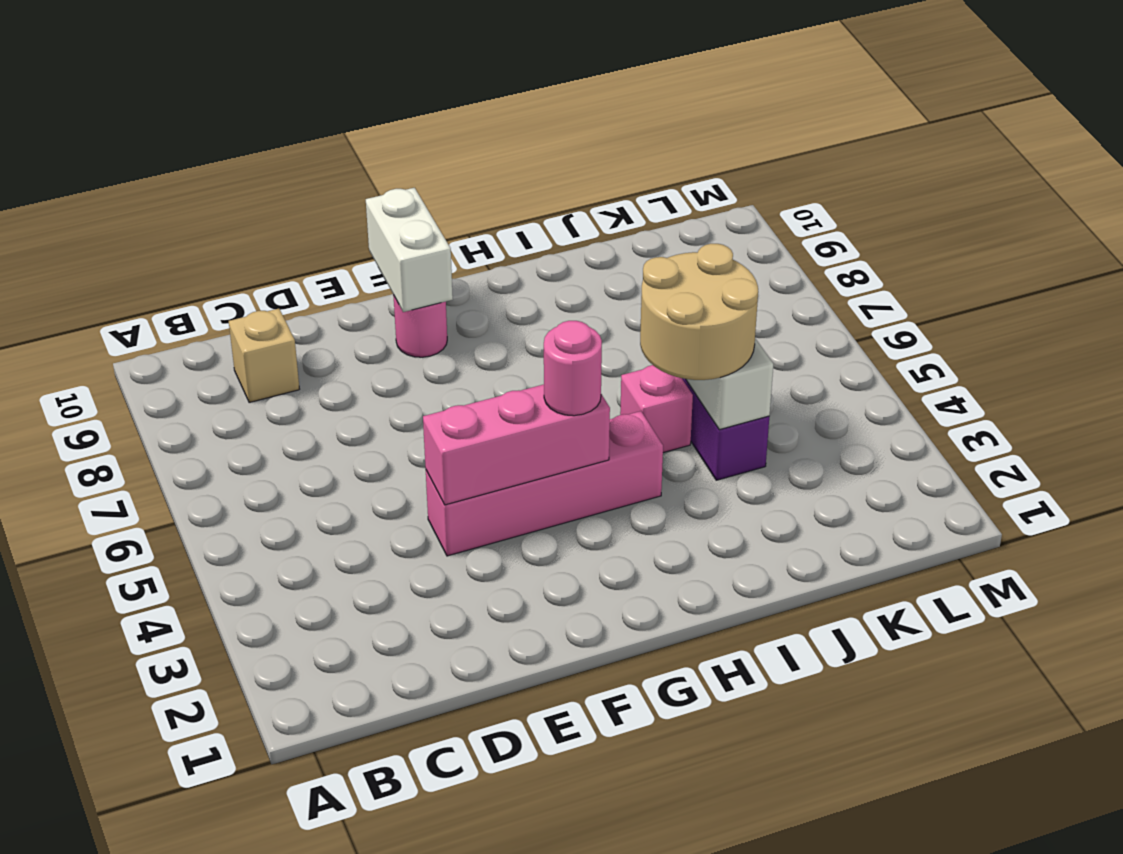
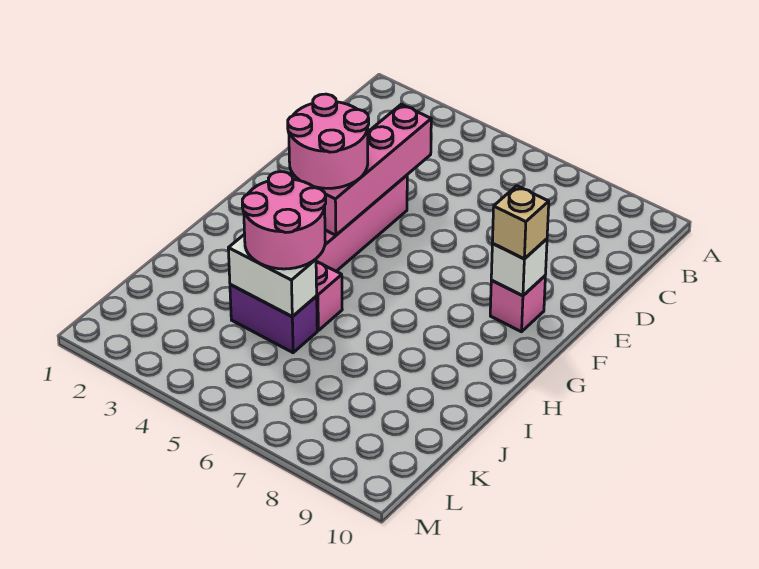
tan brick C9 level 1 -> tan brick F9 level 3
pink brick E4:G4 level 2 -> pink brick D4:G4 level 2
pink round brick F9 level 1 -> pink brick F9 level 1
white brick F9:F10 level 2 -> white brick F9 level 2
pink round brick G4 level 3 -> pink round brick F3:G4 level 3
tan round brick I4:J5 level 3 -> pink round brick I4:J5 level 3

